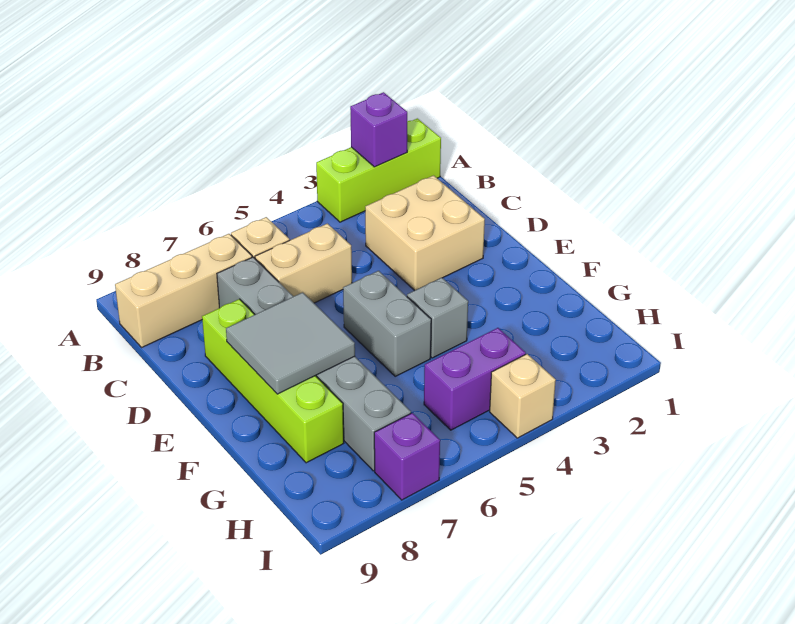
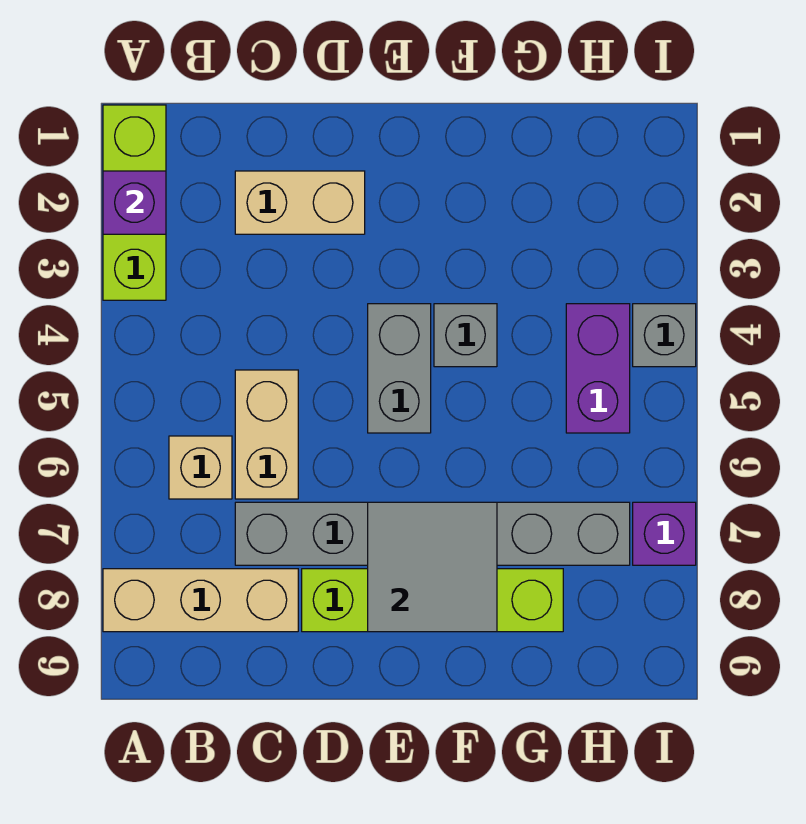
tan brick B7:B9 level 1 -> tan brick A8:C8 level 1
tan brick C2:D3 level 1 -> tan brick C2:D2 level 1
grey brick E5:F5 level 1 -> grey brick E4:E5 level 1
tan brick I4 level 1 -> grey brick I4 level 1

